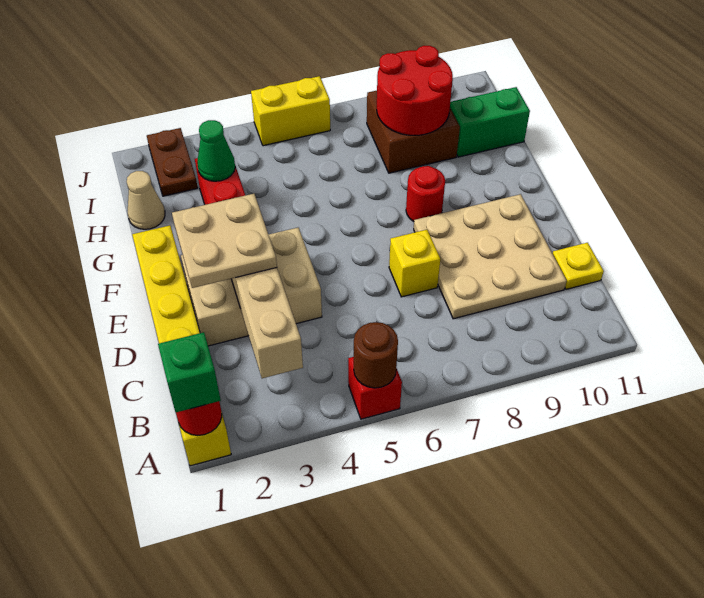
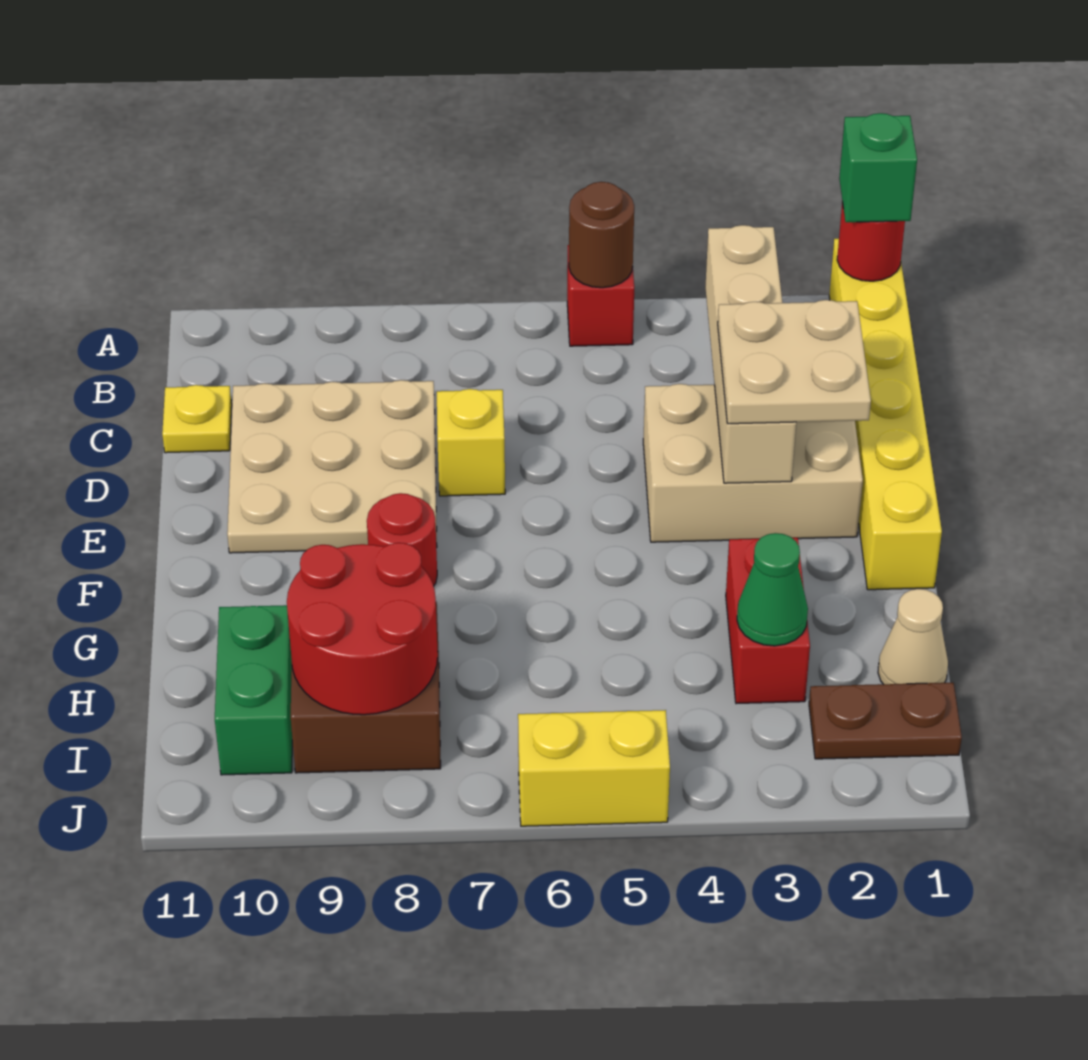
green brick H10:H11 level 1 -> green brick H10:I10 level 1
brown plate I2:J2 level 1 -> brown plate I1:I2 level 1

